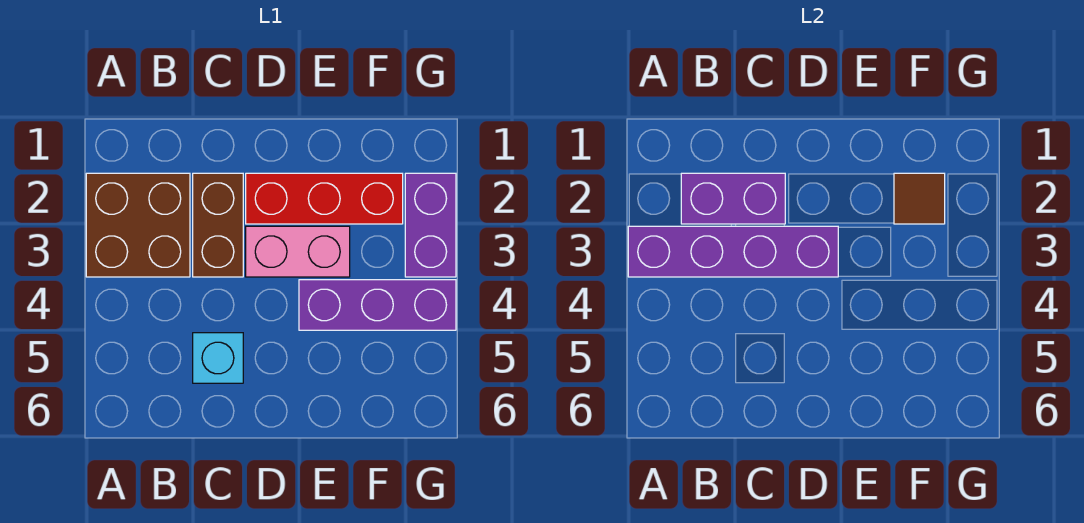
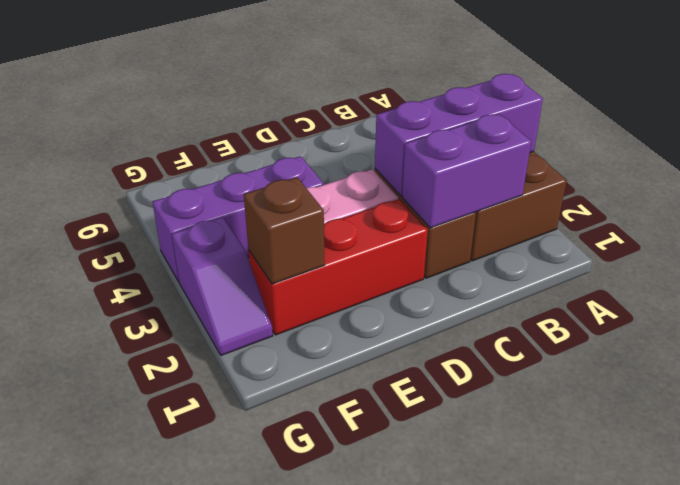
purple brick A3:D3 level 2 -> purple brick A3:C3 level 2
cyan brick C5 level 1 -> none
brown tile F2 level 2 -> brown brick F2 level 2
purple brick G2:G3 level 1 -> purple slope G2:G3 level 1 top 3

